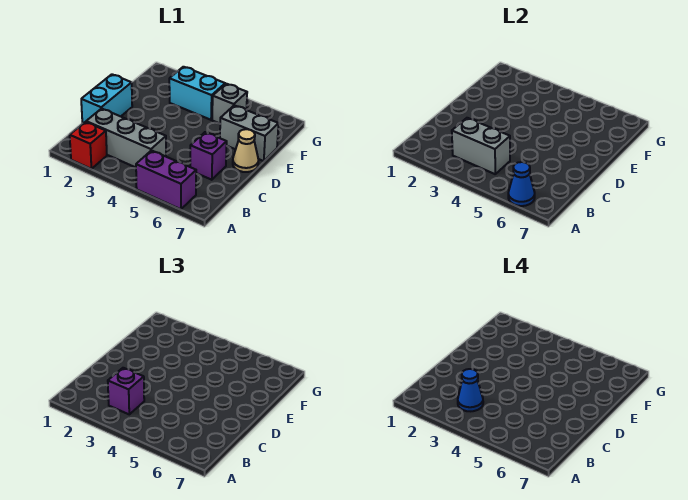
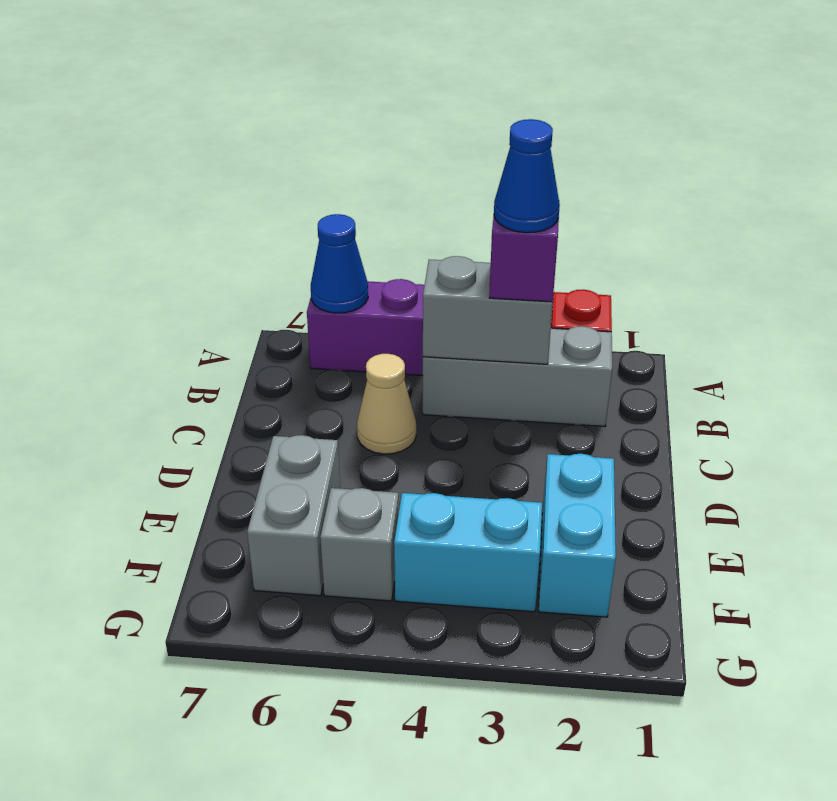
cyan brick C1:D1 level 1 -> cyan brick E2:F2 level 1
purple brick C6 level 1 -> none
tan cone D7 level 1 -> tan cone C5 level 1
grey brick E6:E7 level 1 -> grey brick E6:F6 level 1

